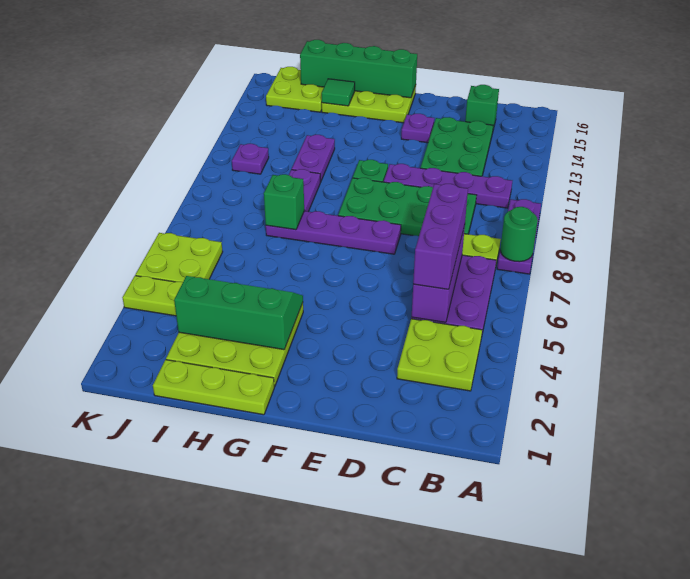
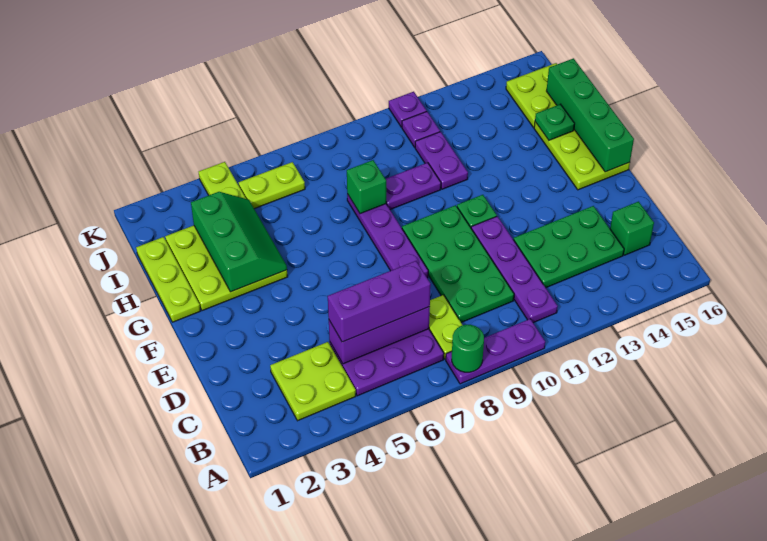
purple plate E14 level 1 -> purple plate K11 level 1
purple plate H11:H12 level 1 -> purple plate H11:I11 level 1
green tile H15 level 2 -> green plate H15 level 2
lime plate J5:K6 level 1 -> lime plate J5:J6 level 1

